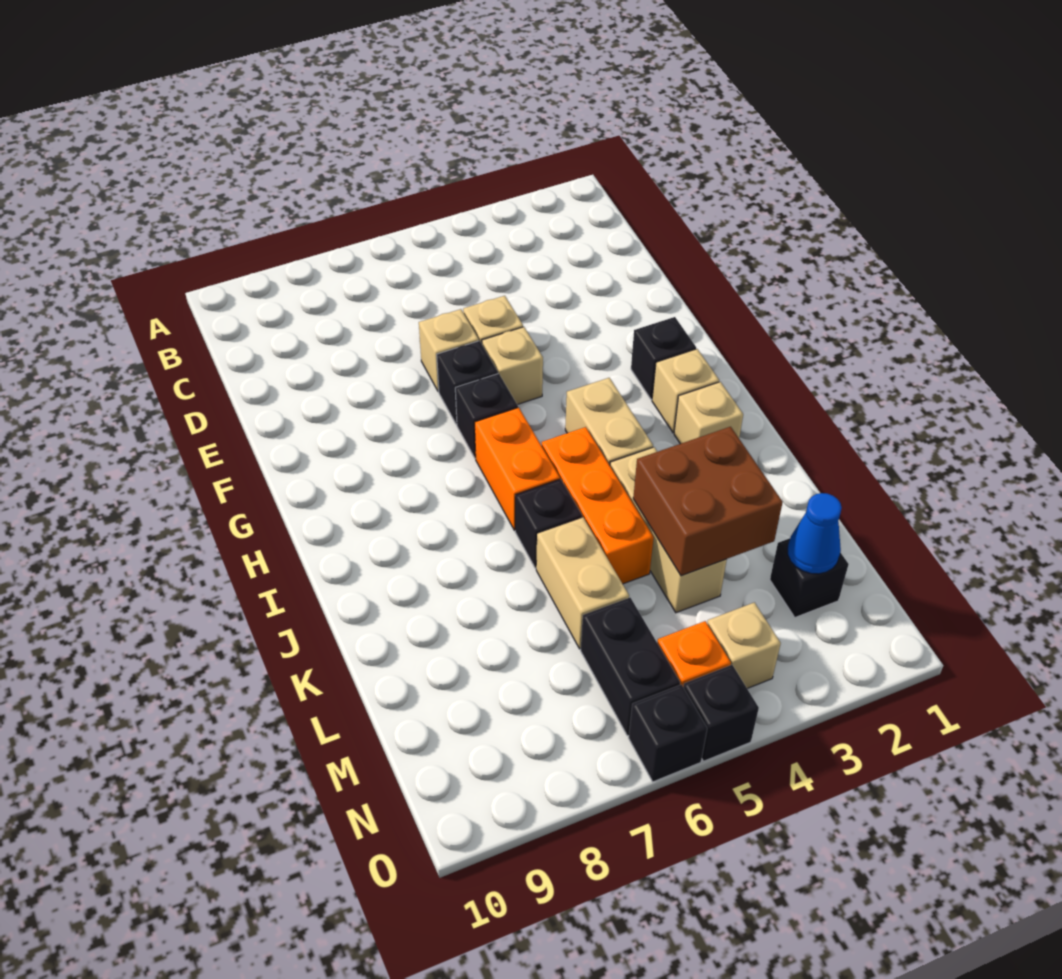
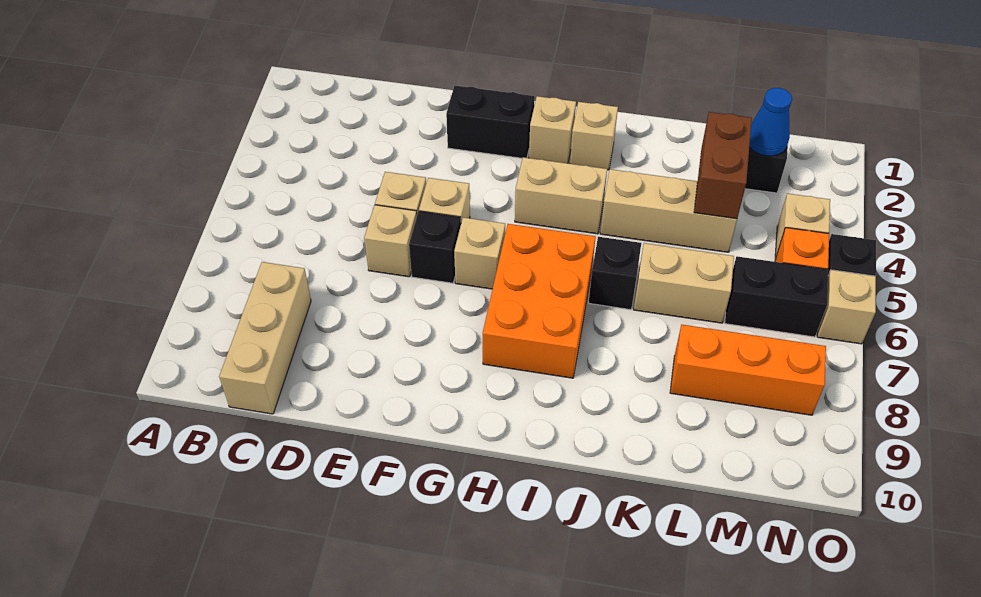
none -> tan brick C8:C10 level 1
black brick G2 level 1 -> black brick F2:G2 level 1
black brick G6 level 1 -> tan brick G6 level 1
orange brick H6:I6 level 1 -> orange brick H6:I8 level 1
orange brick I5:K5 level 1 -> orange brick L8:N8 level 1
brown brick K3:L4 level 2 -> brown brick L3:L4 level 2
black brick O6 level 1 -> tan brick O6 level 1

